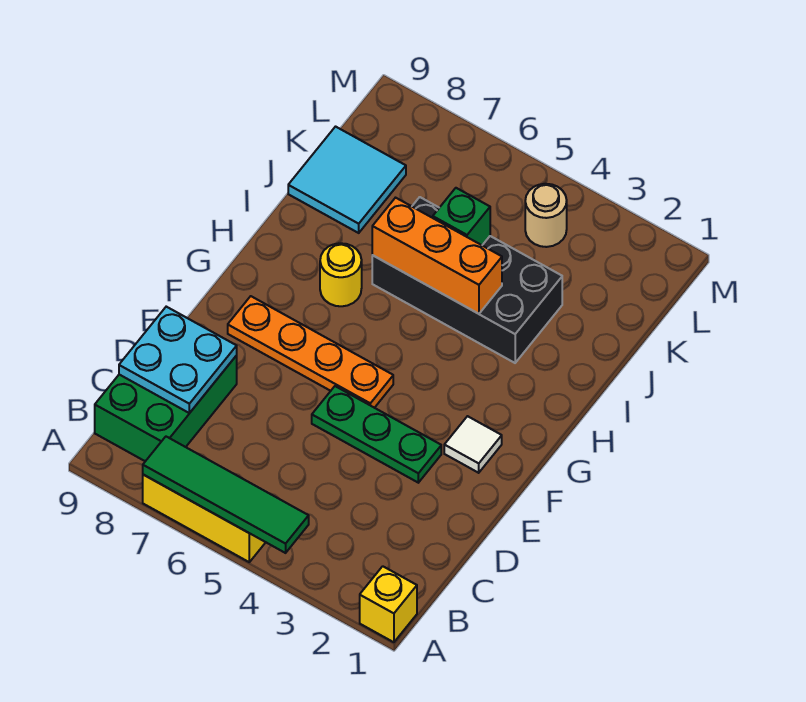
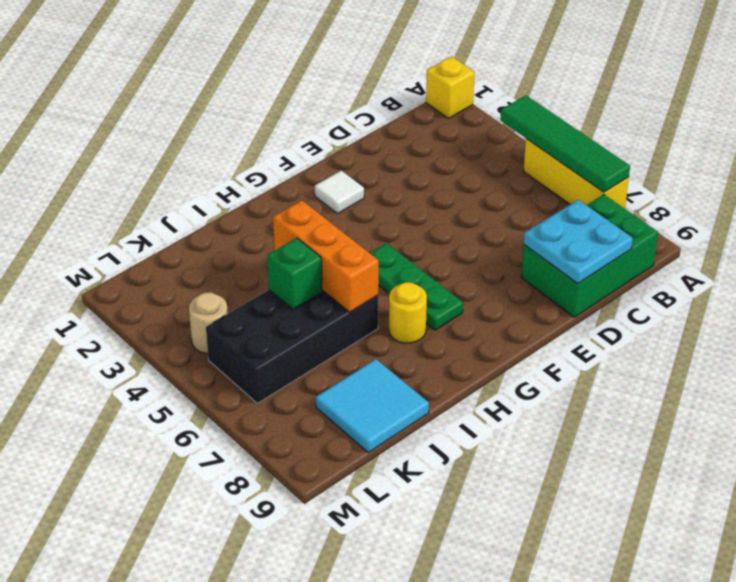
green plate E3:E5 level 1 -> green plate G5:G7 level 1
orange plate F5:F8 level 1 -> none
black brick I3:J6 level 1 -> black brick I5:L6 level 1

